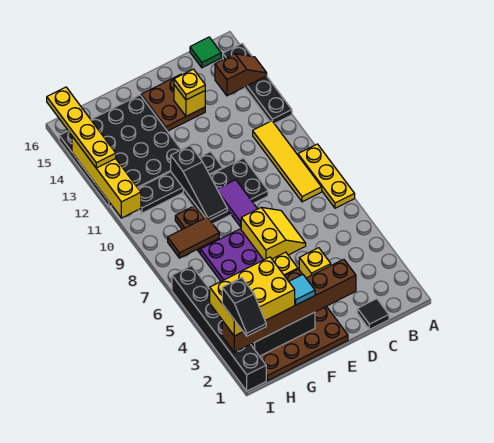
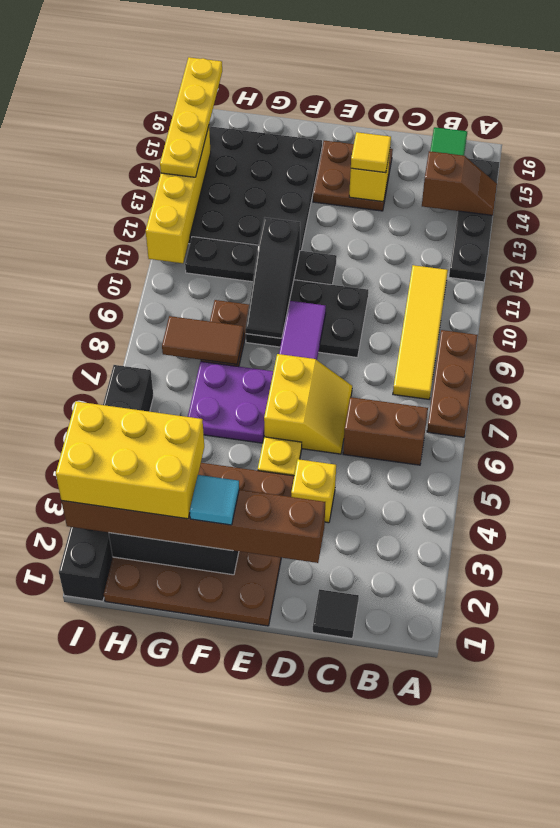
yellow plate A7:A9 level 1 -> brown plate A7:A9 level 1
none -> brown brick B6:C6 level 1
yellow plate D14 level 3 -> yellow tile D14 level 3
black slope I1:I2 level 5 top 2 -> none

